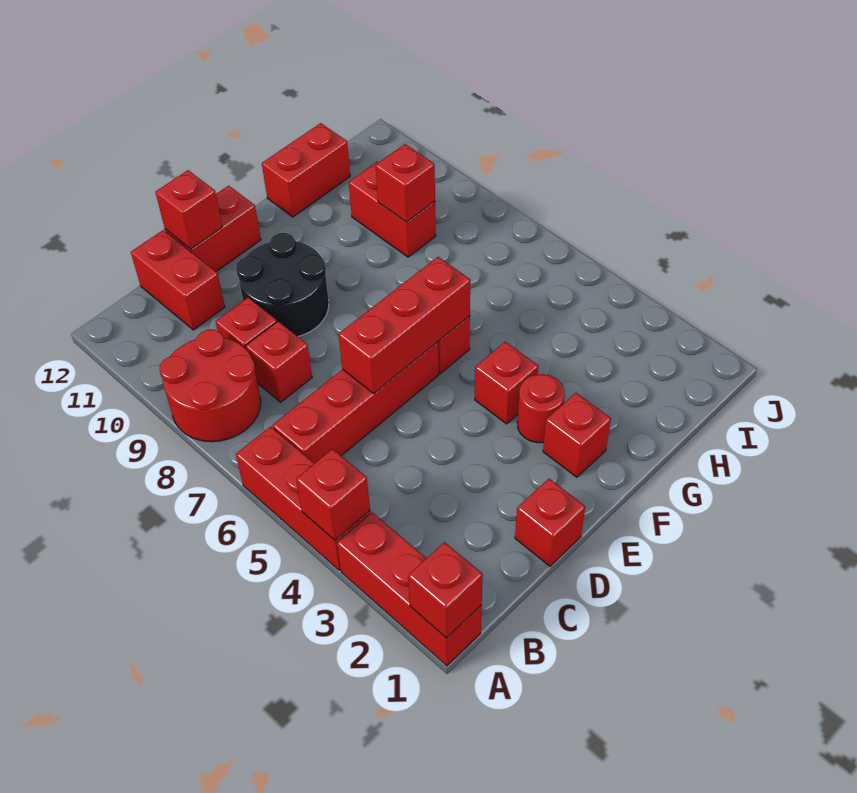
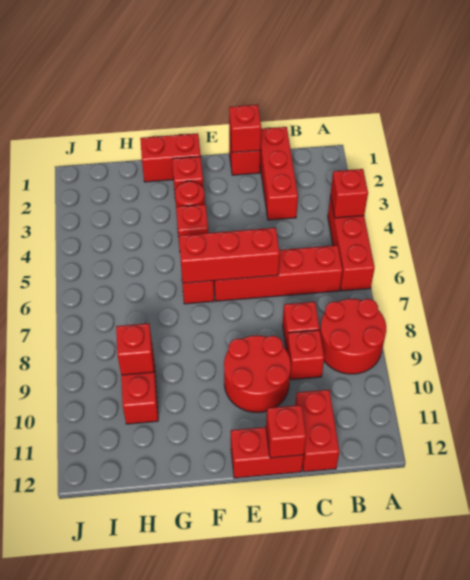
red brick A1:A3 level 1 -> red brick C1:C3 level 1
red brick A1 level 2 -> red brick D1 level 2
black round brick D9:E10 level 1 -> red round brick D9:E10 level 1
red brick G12:H12 level 1 -> red brick F1:G1 level 1

